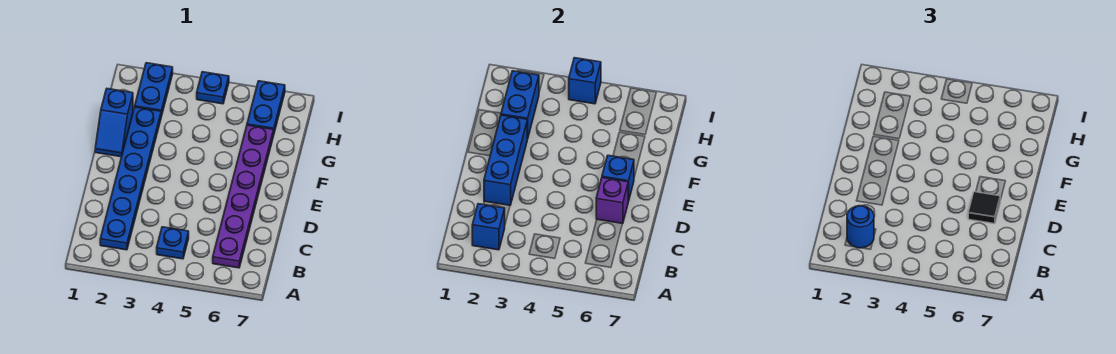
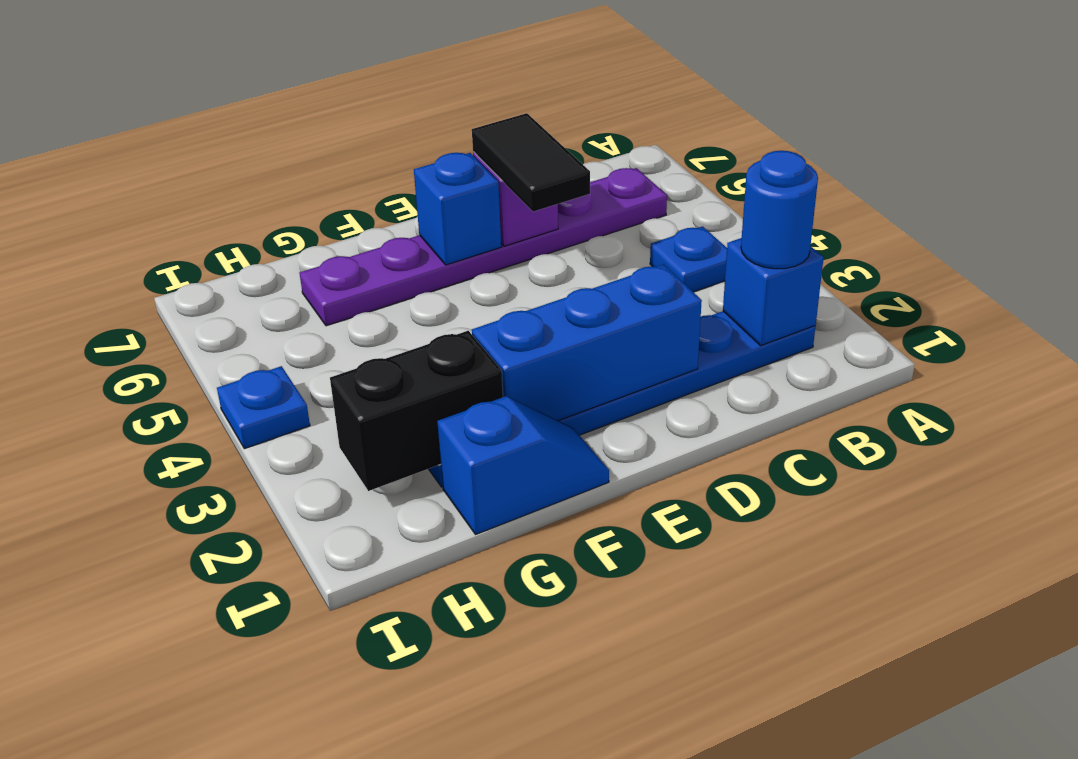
black tile D6 level 3 -> black tile D5:D6 level 3
blue brick G2:H2 level 2 -> black brick G2:H2 level 2
blue plate H2:I2 level 1 -> none
blue plate H6:I6 level 1 -> none
blue brick I4 level 2 -> none

